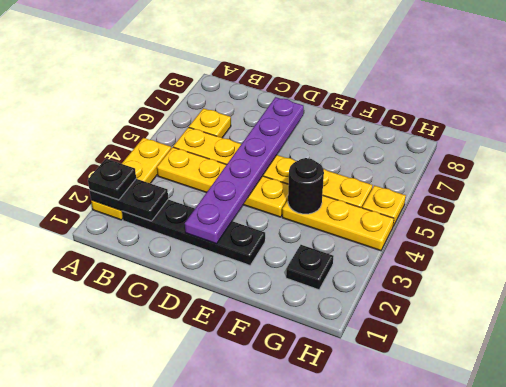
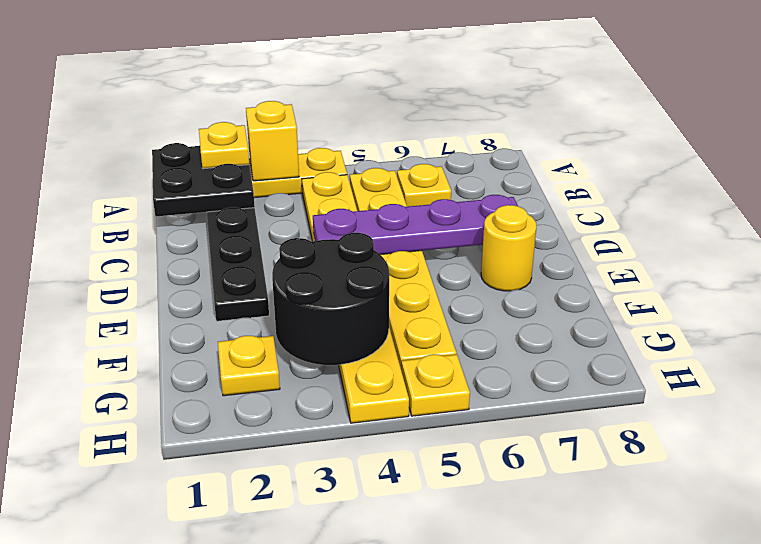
black plate A2:B2 level 2 -> black plate A1:B2 level 2
black plate A2 level 3 -> yellow plate A2 level 3
none -> yellow brick A3 level 2
purple plate D2:D7 level 2 -> purple plate D4:D7 level 2
none -> yellow round brick E7 level 1
black round brick F4 level 2 -> black round brick F3:G4 level 2
black plate G2 level 1 -> yellow plate G2 level 1

